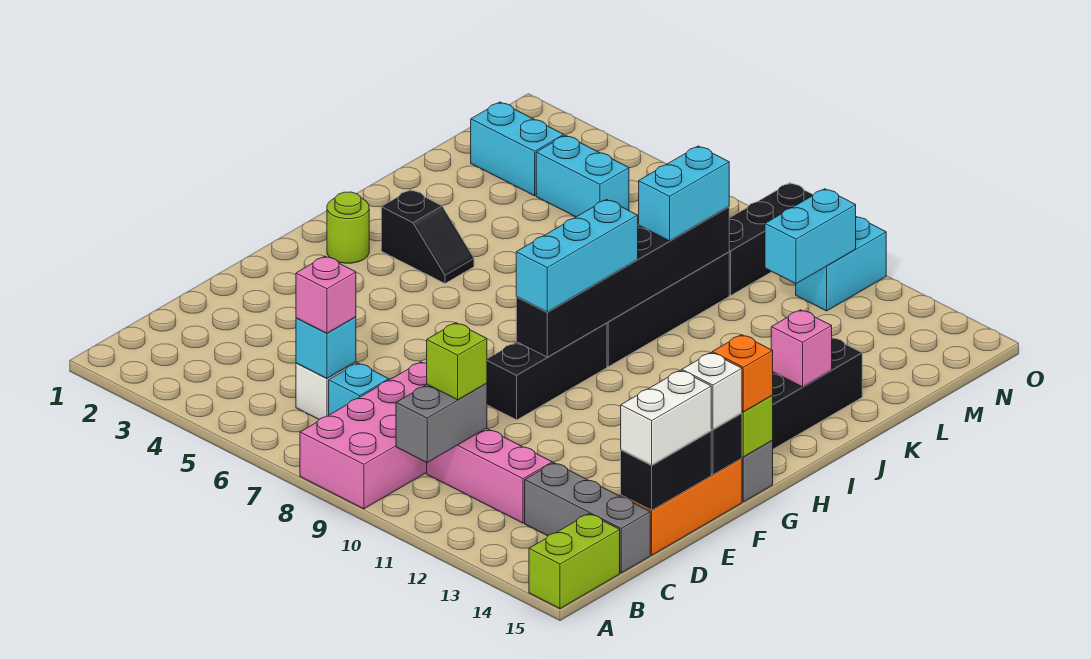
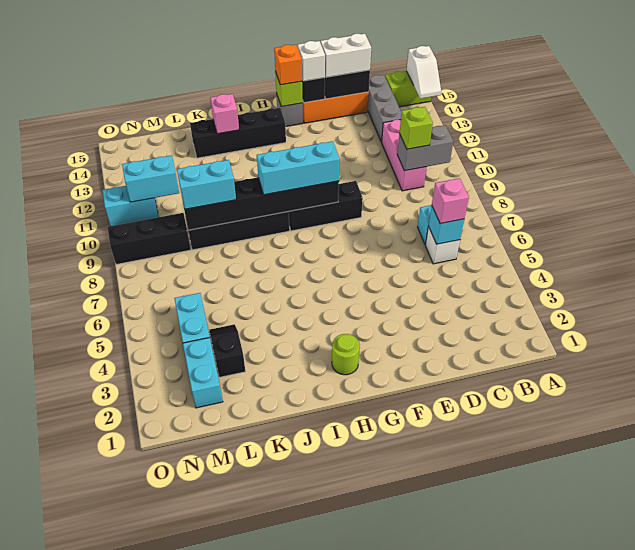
pink brick A8:D9 level 1 -> none
none -> white slope A14:A15 level 2 top 15
black slope I3:I4 level 1 top 3 -> black slope L3:L4 level 1 top 3

